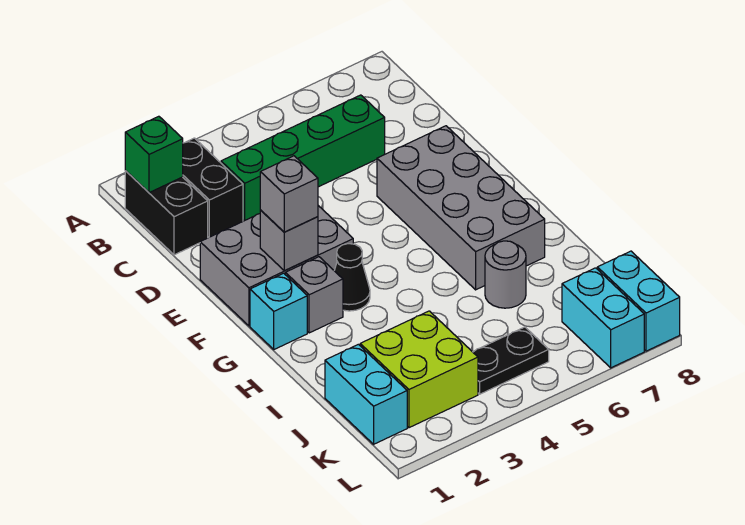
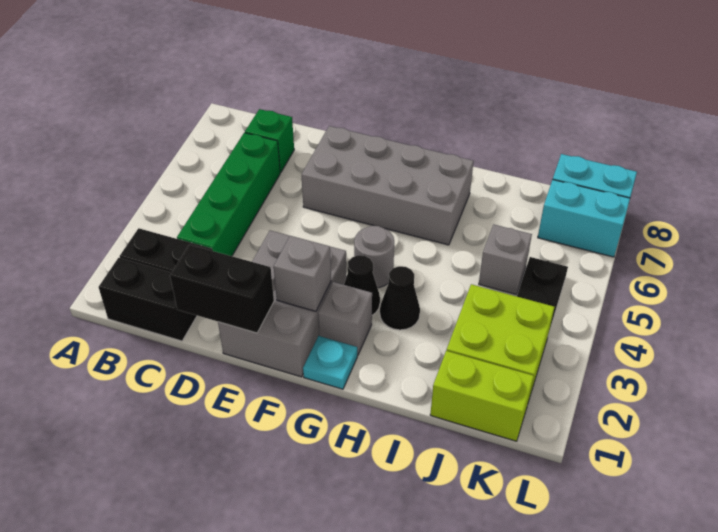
green brick B1 level 2 -> green brick C7 level 1
none -> black brick D1:E1 level 2
grey brick F2 level 3 -> grey brick J5 level 1
cyan brick G1 level 1 -> cyan plate G1 level 1
none -> black cone H3 level 1
grey round brick I6 level 1 -> grey round brick G4 level 1
cyan brick J1:K1 level 1 -> lime brick J1:K1 level 1

